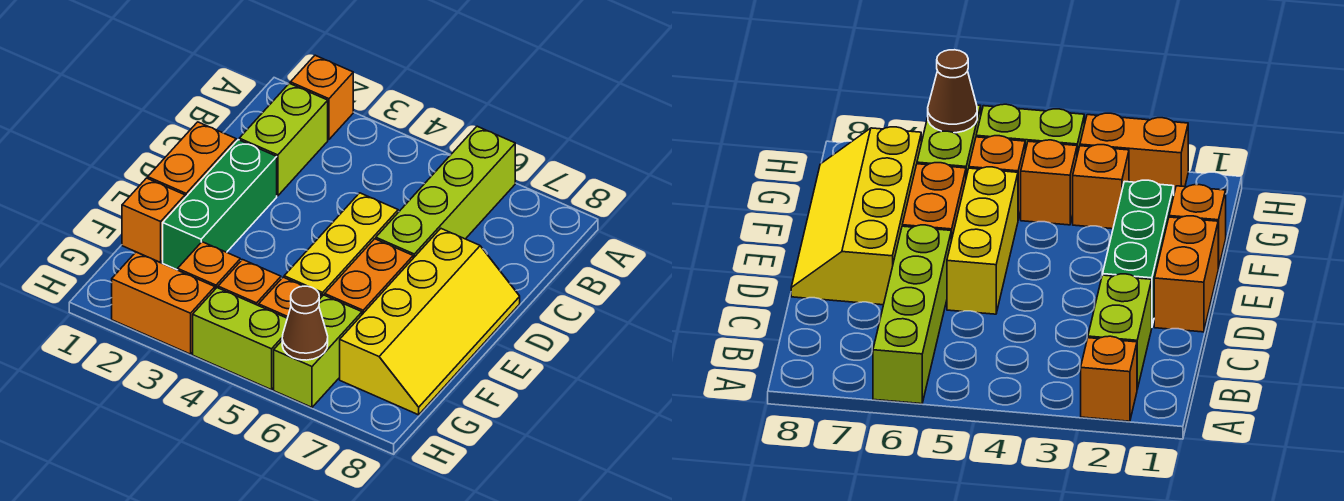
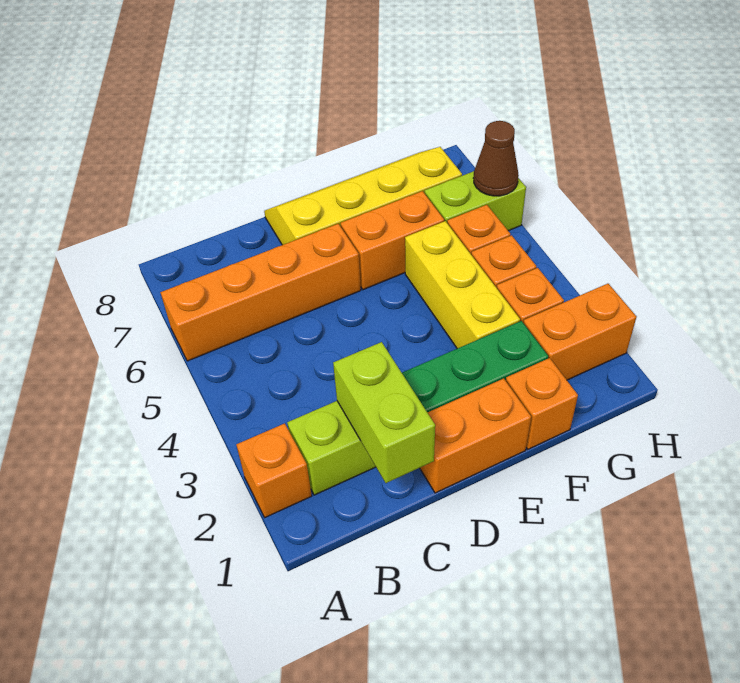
lime brick A6:D6 level 1 -> orange brick A6:D6 level 1
yellow brick D5:F5 level 1 -> yellow brick F3:F5 level 1
orange brick H2:H3 level 1 -> orange brick G2:H2 level 1
lime brick H4:H5 level 1 -> lime brick C1:C2 level 2

